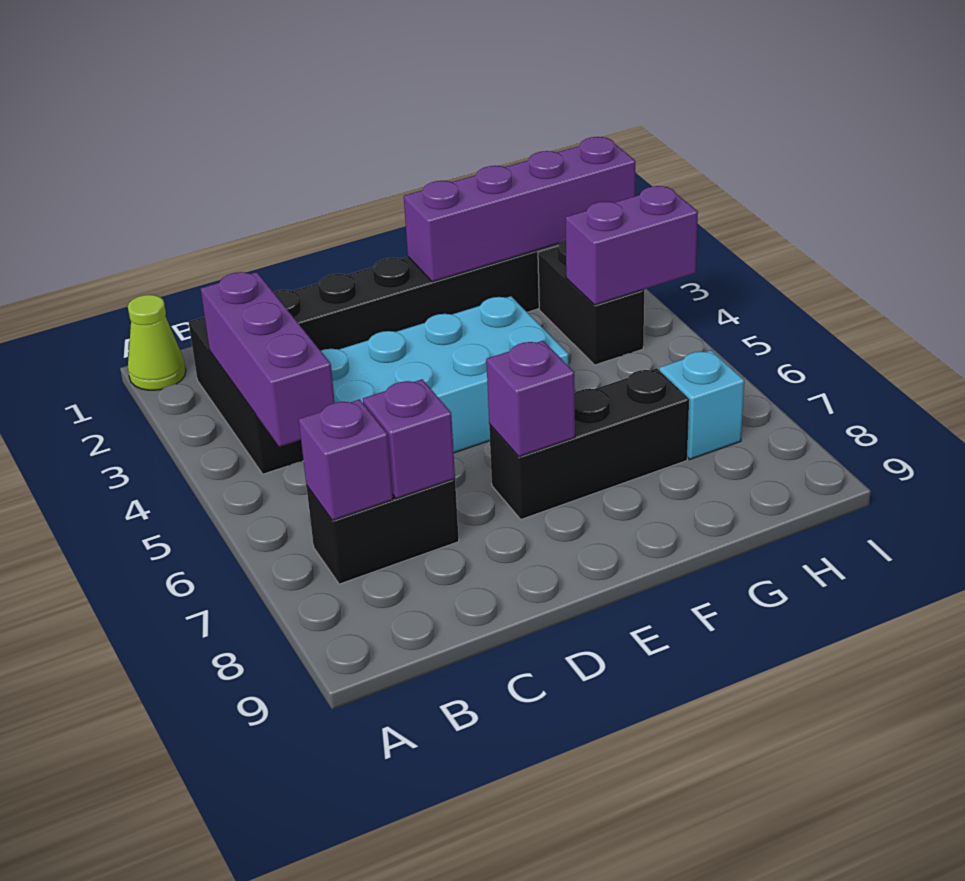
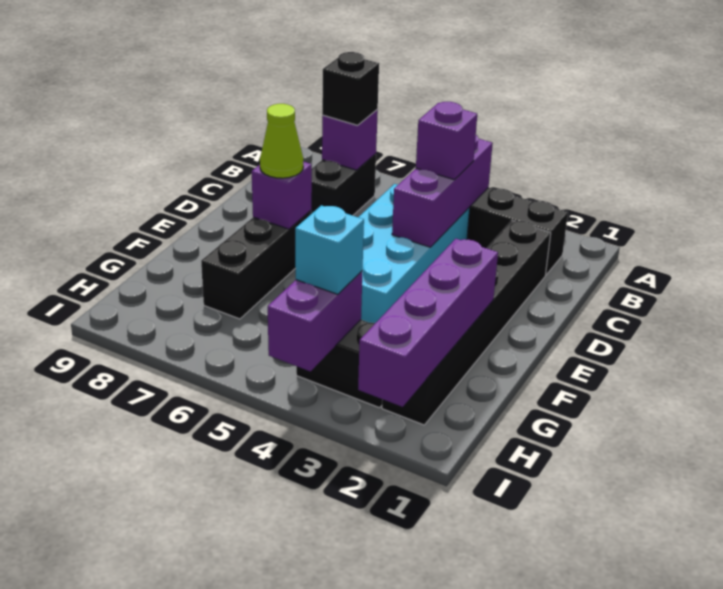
lime cone A1 level 1 -> lime cone E7 level 3
purple brick B3:B5 level 2 -> purple brick B4:D4 level 2
none -> black brick B7 level 3
purple brick C7 level 2 -> purple brick C4 level 3
cyan brick H7 level 1 -> cyan brick H4 level 3

